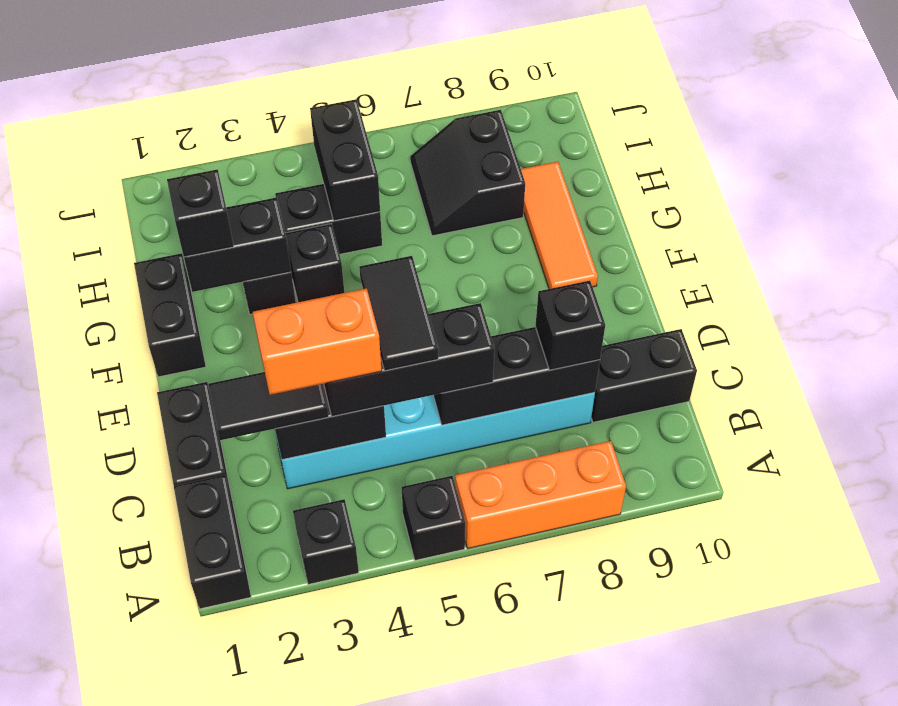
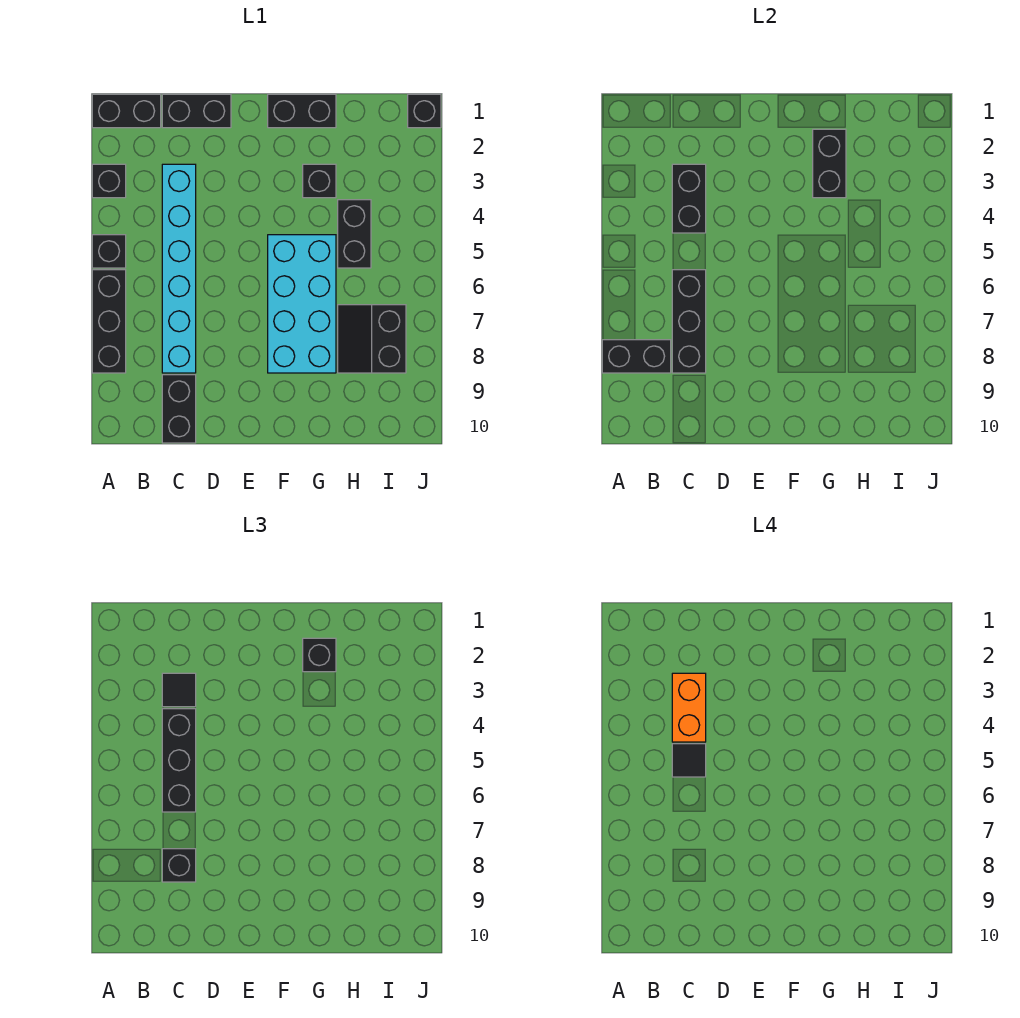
orange brick A6:A8 level 1 -> black brick A6:A8 level 1
black tile C2:C3 level 3 -> black tile C3 level 3
black tile C5:D5 level 4 -> black tile C5 level 4
none -> cyan brick F5:G8 level 1
orange tile F9:H9 level 1 -> none
black brick G4 level 1 -> black brick J1 level 1
black brick H5:I5 level 2 -> black brick A8:B8 level 2
black slope H7:I8 level 1 top 8 -> black slope H7:I8 level 1 top I

